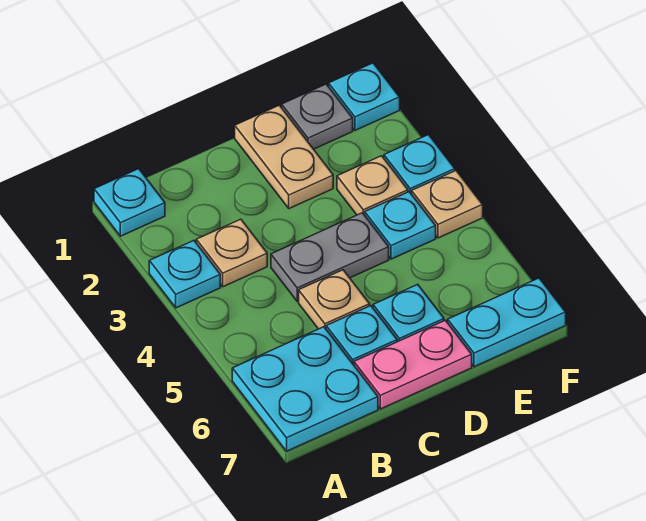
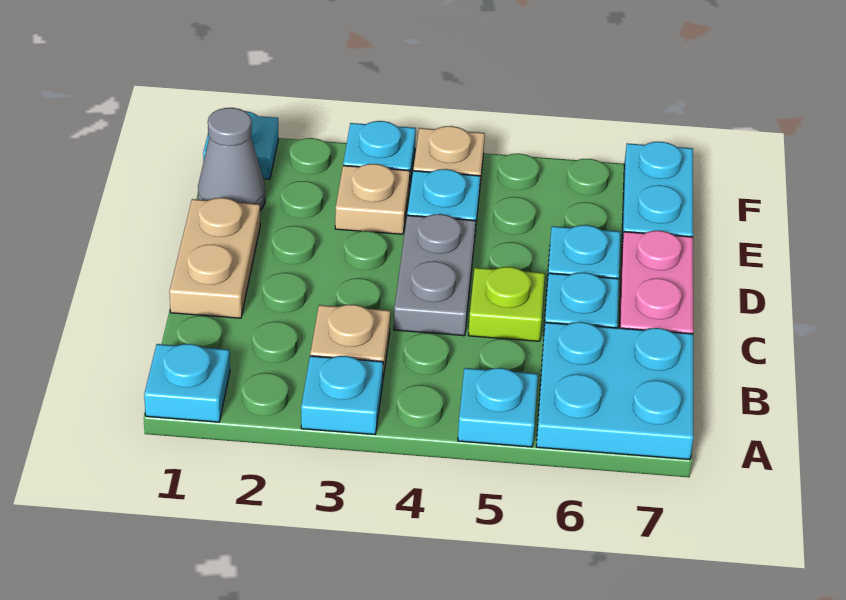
none -> cyan plate A5 level 1
tan plate C5 level 1 -> lime plate C5 level 1
tan plate D1:D2 level 1 -> tan plate C1:D1 level 1
grey plate E1 level 1 -> grey cone E1 level 1

